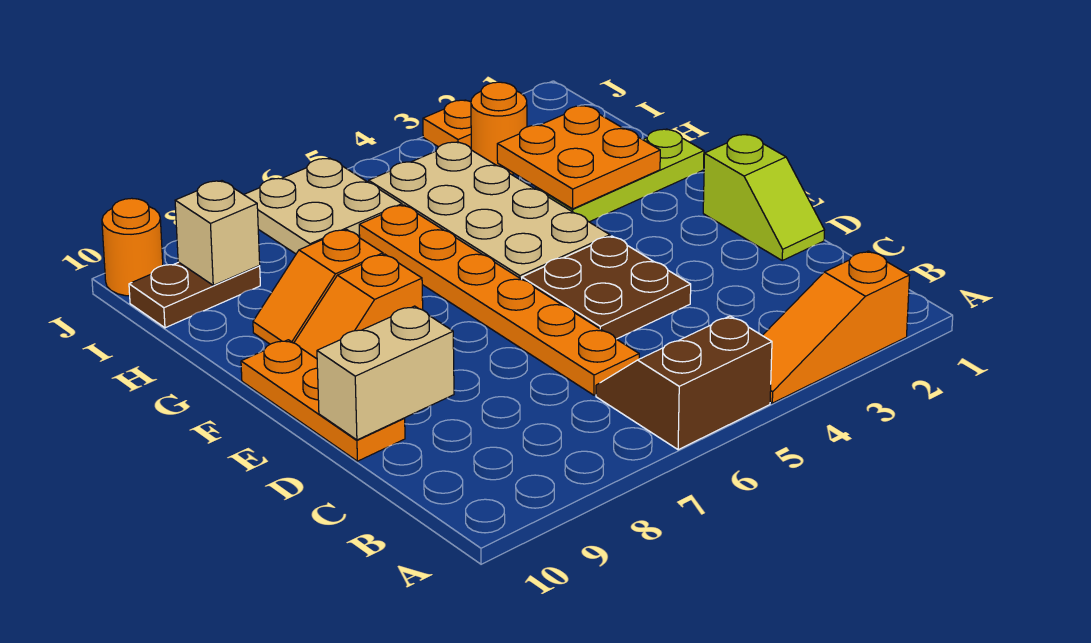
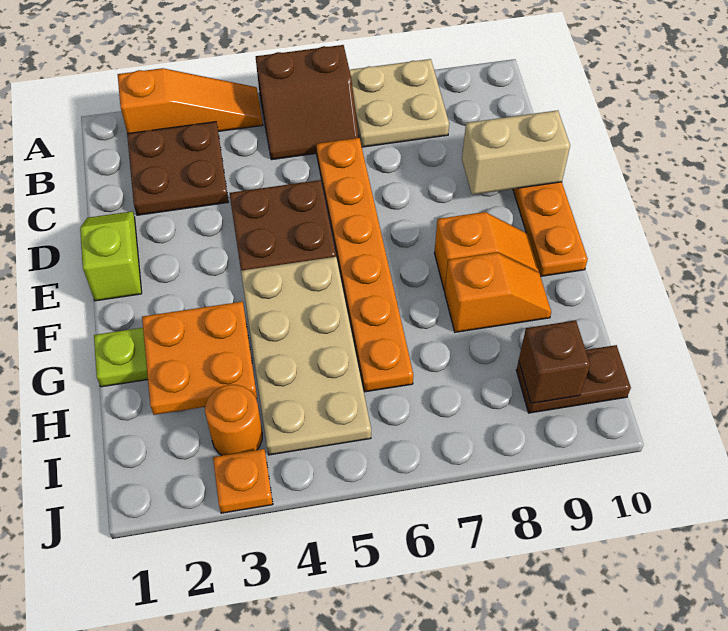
none -> brown plate B2:C3 level 1
tan plate I6:J7 level 1 -> tan plate A7:B8 level 1
tan brick I9 level 2 -> brown brick I9 level 2
orange round brick J10 level 1 -> none

